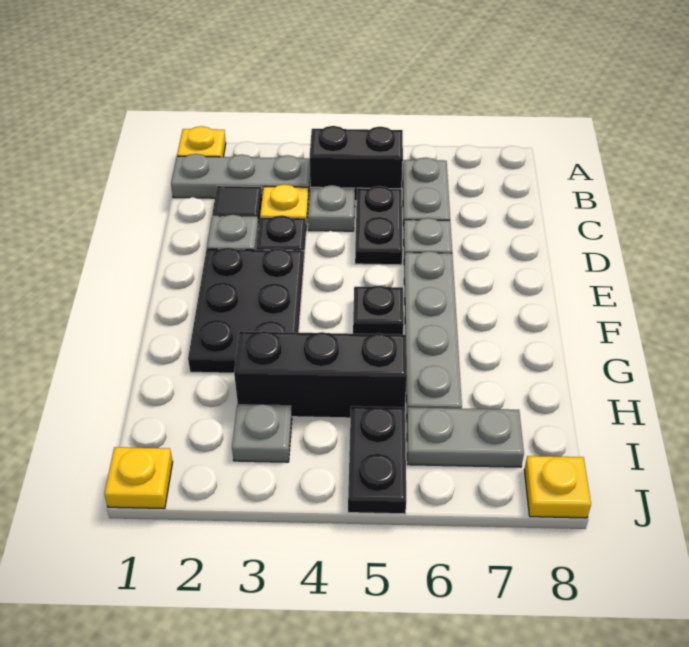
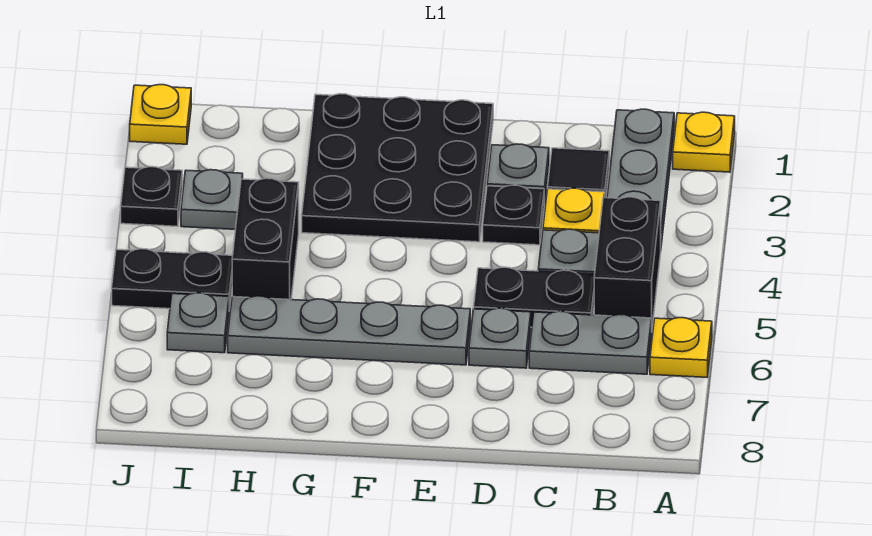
black plate E2:G3 level 1 -> black plate E1:G3 level 1
black plate F5 level 1 -> black plate J3 level 1
black brick H3:H5 level 1 -> black brick H4:H5 level 1
grey plate I6:I7 level 1 -> grey plate I6 level 1
yellow plate J8 level 1 -> yellow plate A6 level 1

